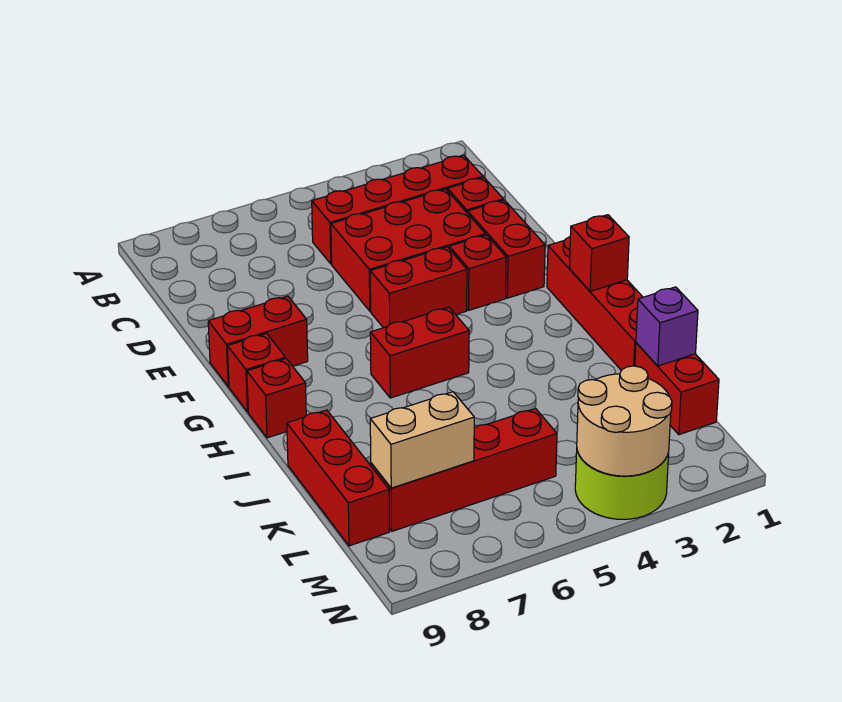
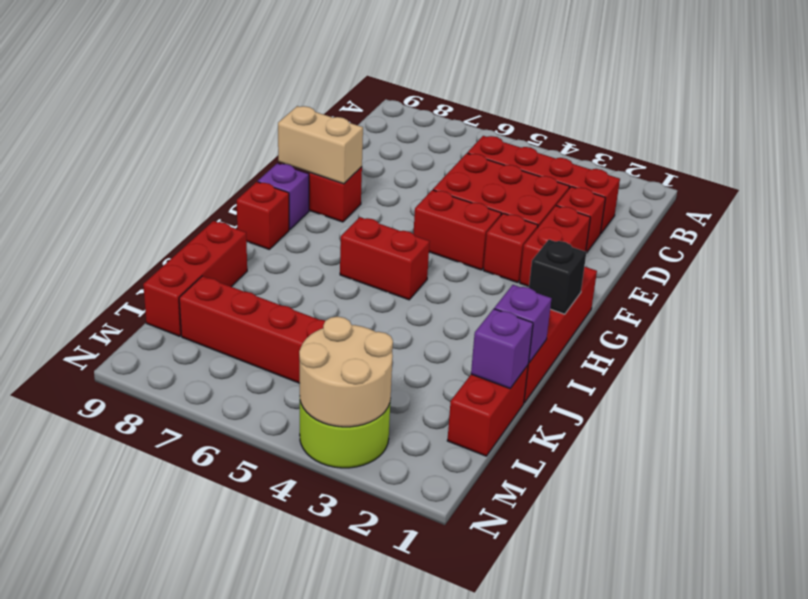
red brick G9 level 1 -> purple brick G9 level 1
red brick H1 level 2 -> black brick H1 level 2
none -> purple brick J1 level 2
tan brick L7:L8 level 2 -> tan brick F8:F9 level 2

